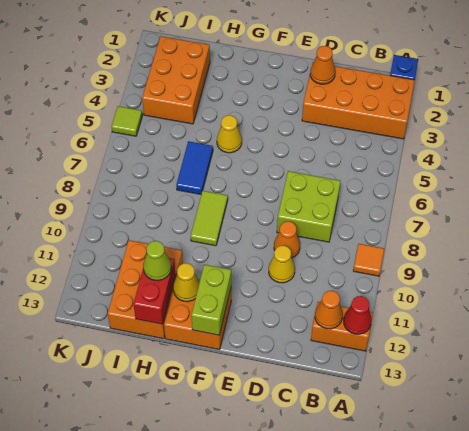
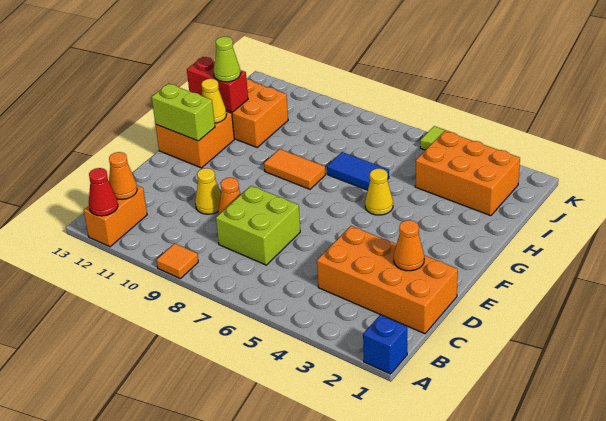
orange brick A2:D3 level 1 -> orange brick C1:D4 level 1
lime tile G8:G9 level 1 -> orange tile G8:G9 level 1

